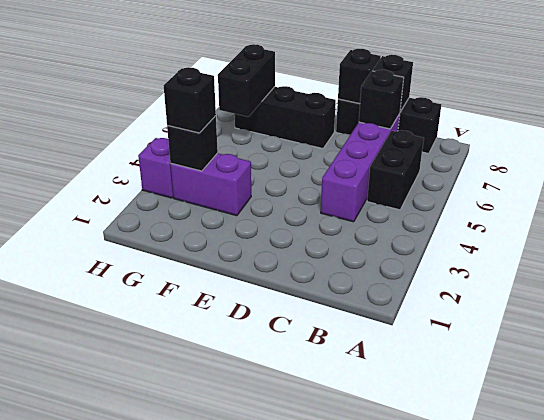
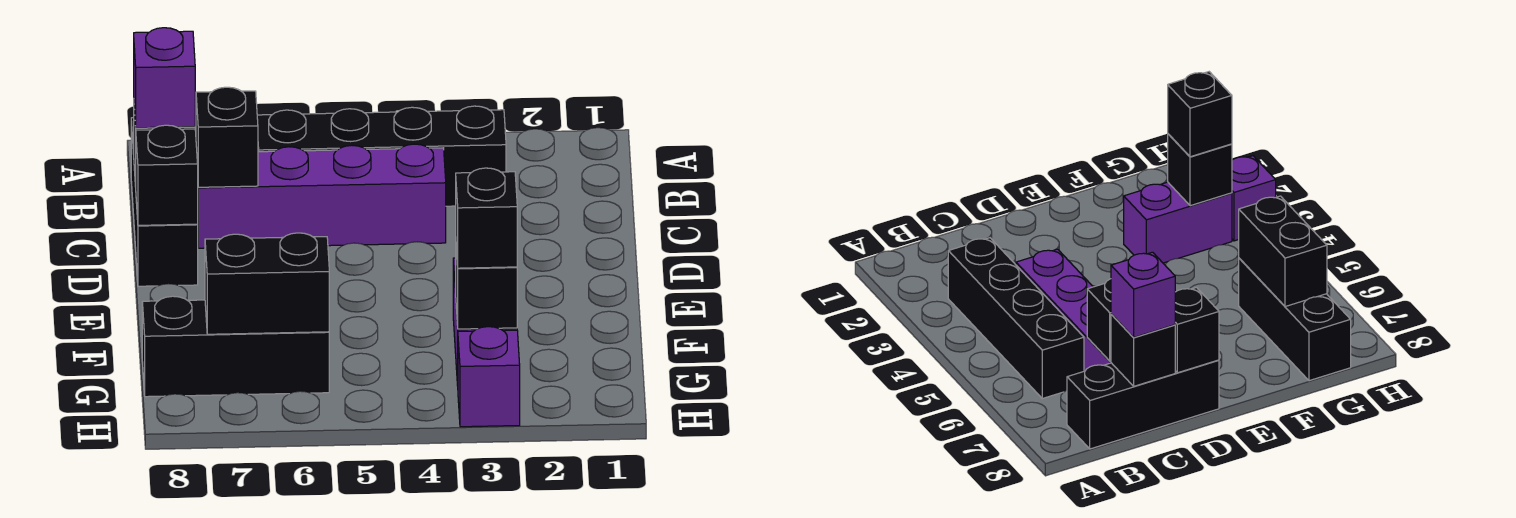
black brick B5:B6 level 1 -> black brick B3:B6 level 1
none -> purple brick C8 level 3
black brick E7:G7 level 1 -> black brick G6:G8 level 1

